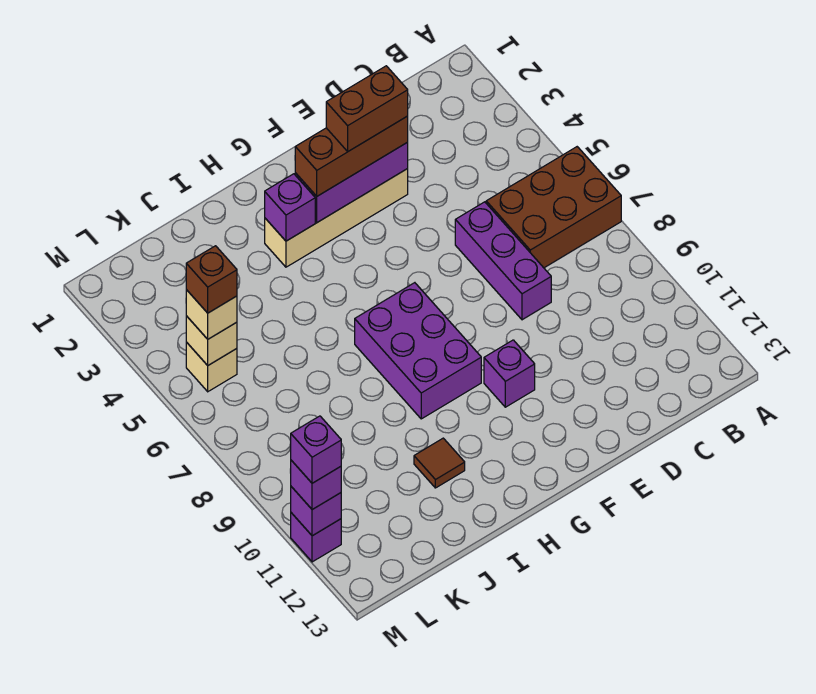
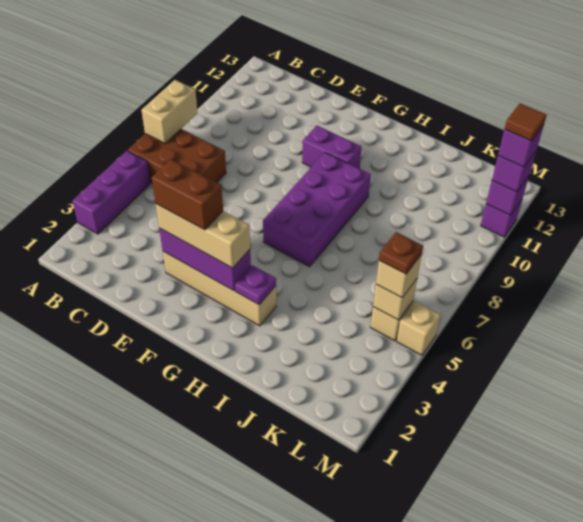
none -> tan brick A7:A8 level 2
purple brick D6:D8 level 1 -> purple brick A3:A5 level 1
brown brick E3:G3 level 3 -> tan brick E3:G3 level 3
purple brick F10 level 1 -> purple brick F10:G10 level 1
purple brick G7:H9 level 1 -> purple brick G6:H9 level 1
purple brick H3 level 2 -> purple plate H3 level 2
brown tile I11 level 1 -> brown tile M11 level 5
brown brick L5 level 4 -> brown plate L5 level 4
none -> tan brick M5 level 1

